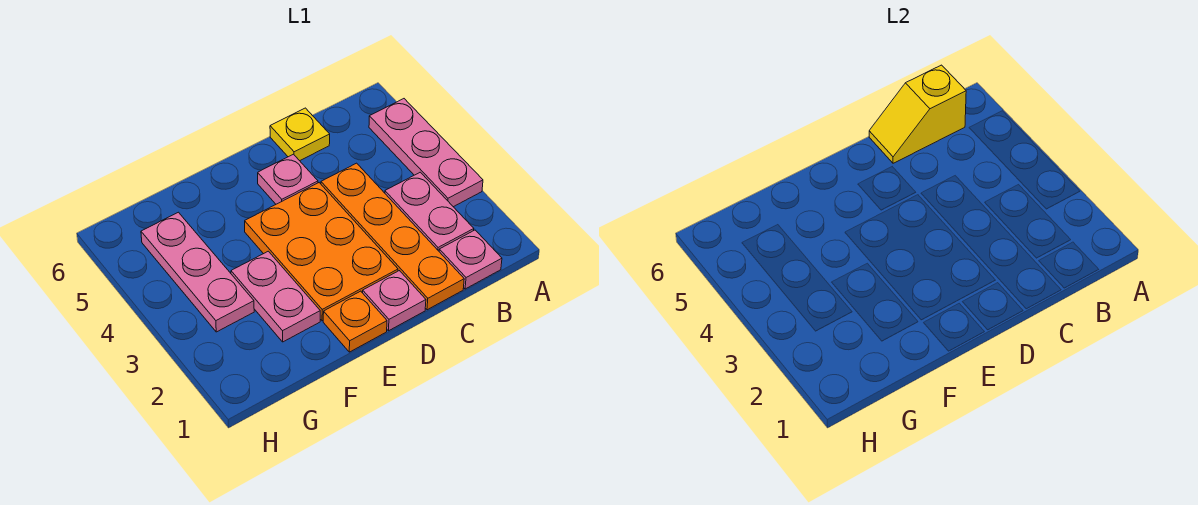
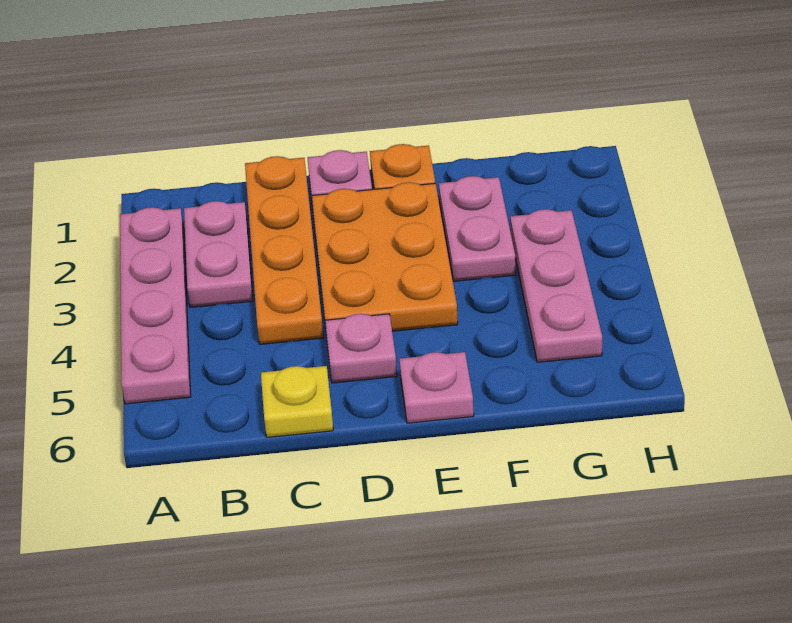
pink plate A3:A5 level 1 -> pink plate A2:A5 level 1
pink plate B1 level 1 -> pink plate E6 level 1
yellow slope B6:C6 level 2 top B -> none

